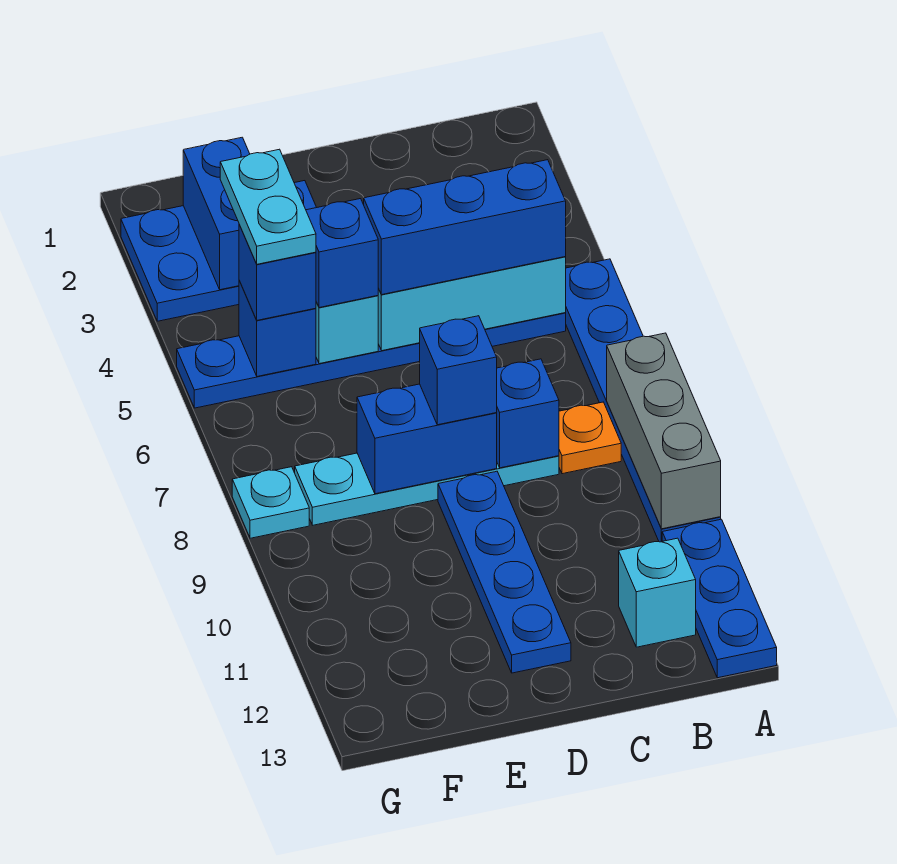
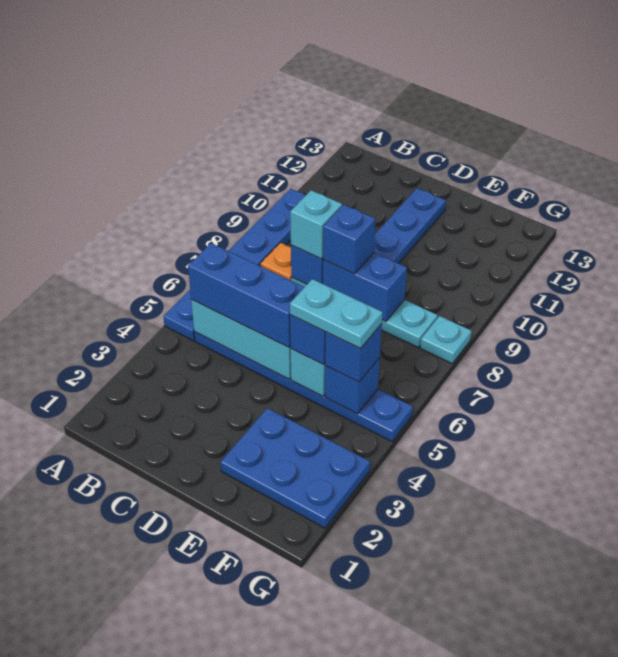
grey brick A8:A10 level 2 -> none
blue plate A11:A13 level 1 -> none
cyan brick B12 level 1 -> cyan brick C8 level 3
blue brick F2:F3 level 2 -> none
cyan plate F4:F5 level 4 -> cyan plate E5:F5 level 4

